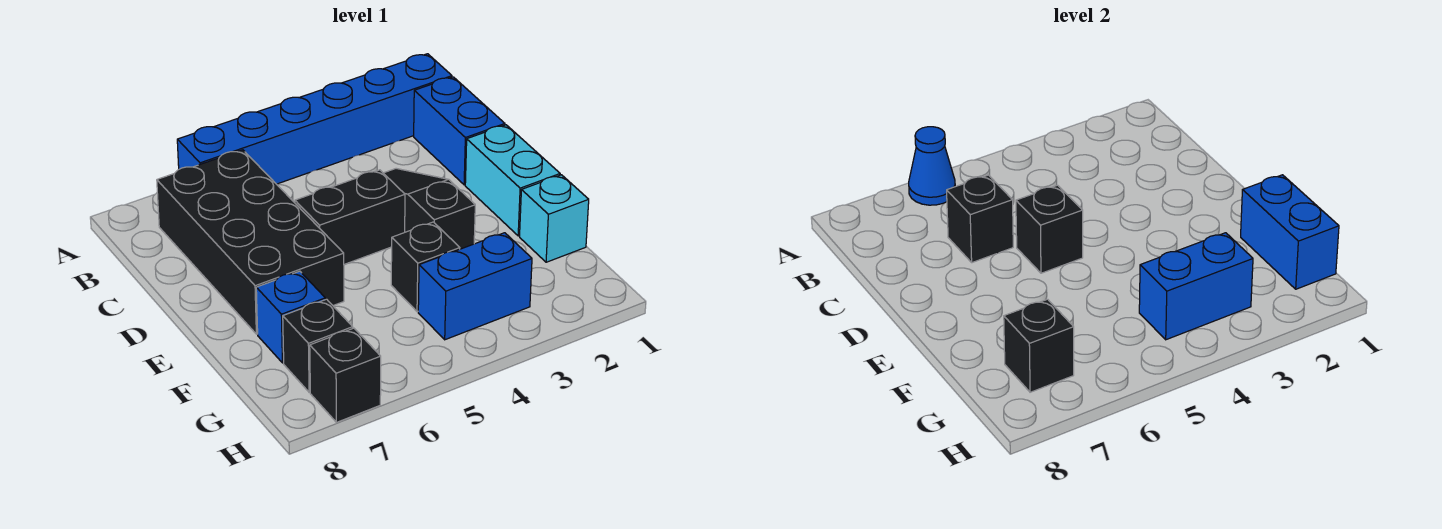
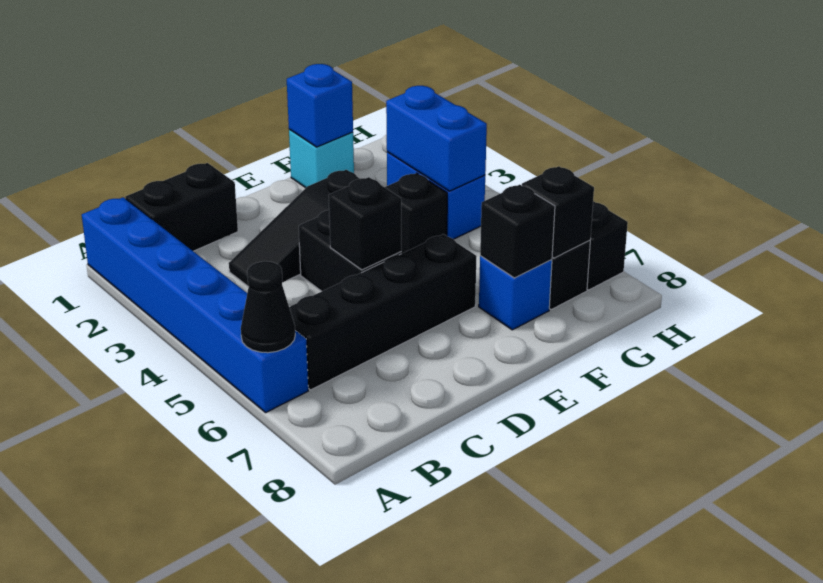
blue cone A6 level 2 -> black cone A6 level 2
blue brick B1:C1 level 1 -> black brick B1:C1 level 1
black brick B6:E7 level 1 -> black brick B6:E6 level 1
black brick C6 level 2 -> black brick F7 level 2
cyan brick D1:E1 level 1 -> none
blue brick F1:G1 level 2 -> blue brick F1 level 2

